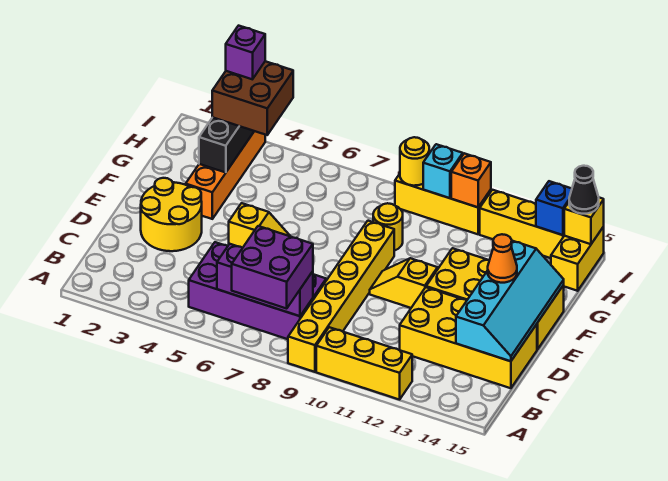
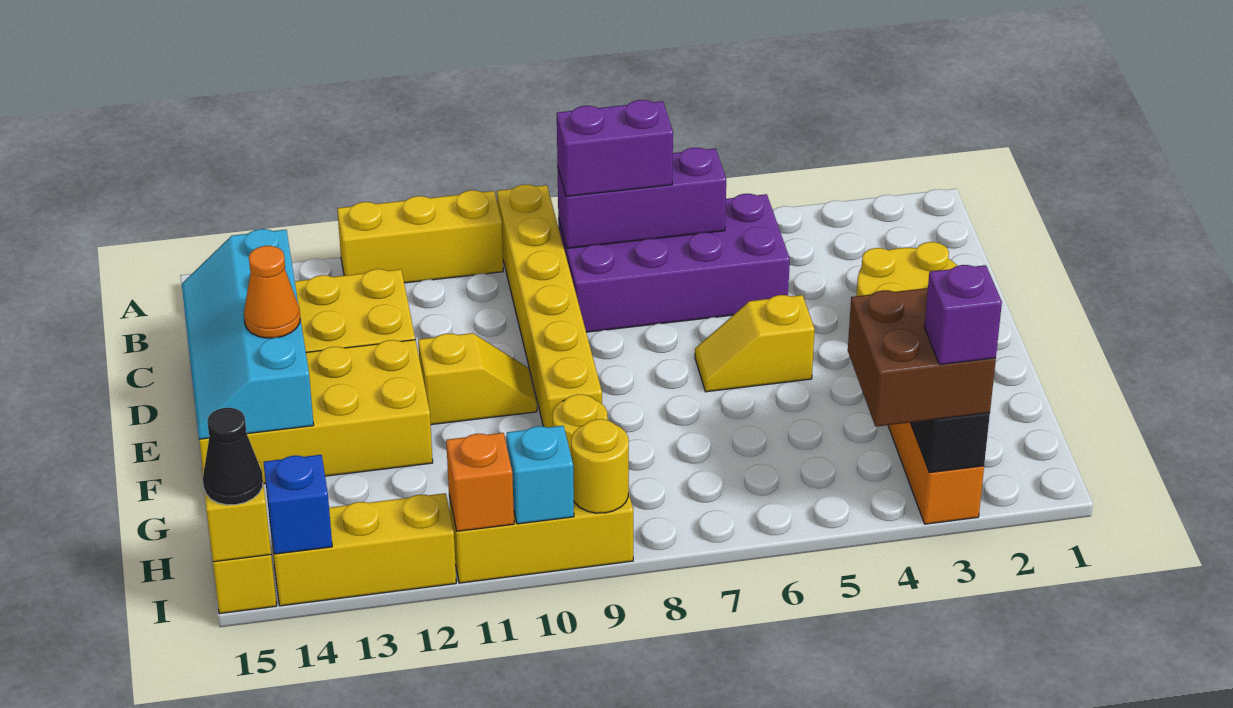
purple brick A7:B8 level 3 -> purple brick B7:B8 level 3

